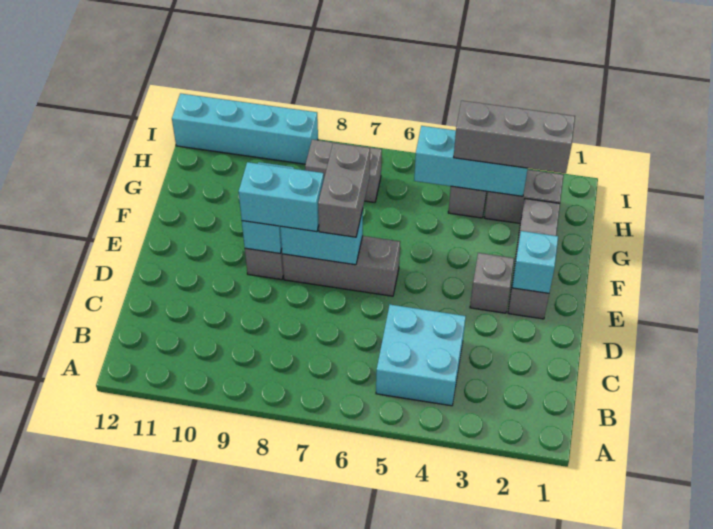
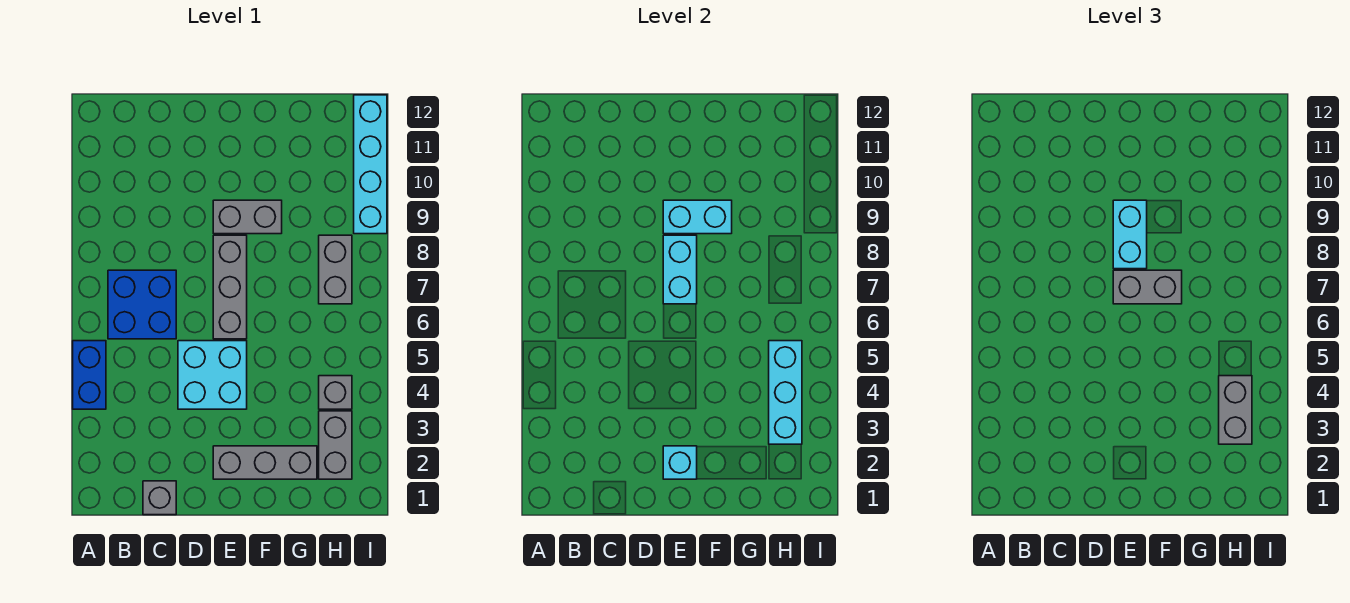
none -> blue brick A4:A5 level 1
cyan brick B4:C5 level 1 -> cyan brick D4:E5 level 1
none -> blue brick B6:C7 level 1
grey brick E3 level 1 -> grey brick C1 level 1
grey brick H2:H4 level 3 -> grey brick H3:H4 level 3

